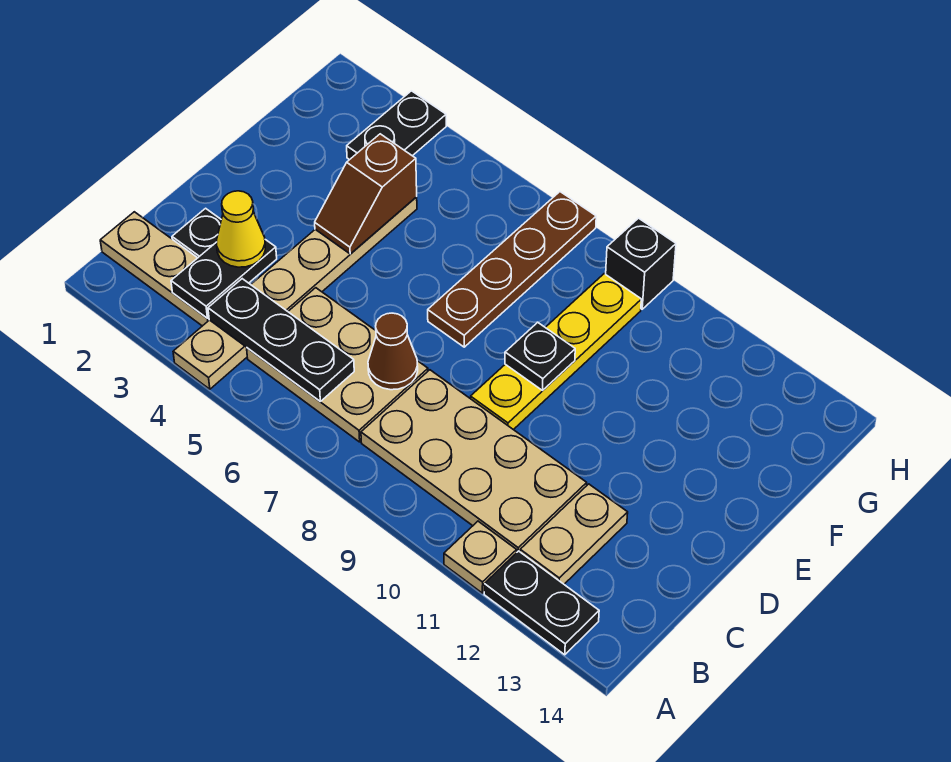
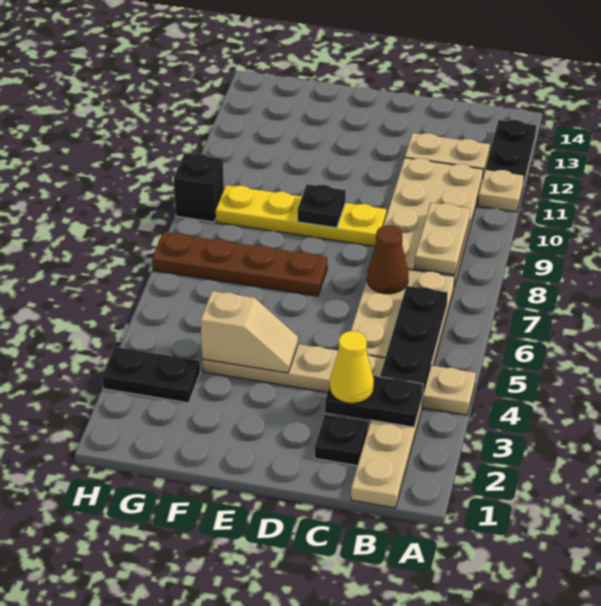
none -> tan plate B8:B9 level 2
brown slope E4:F4 level 2 top F -> tan slope E4:F4 level 2 top F

